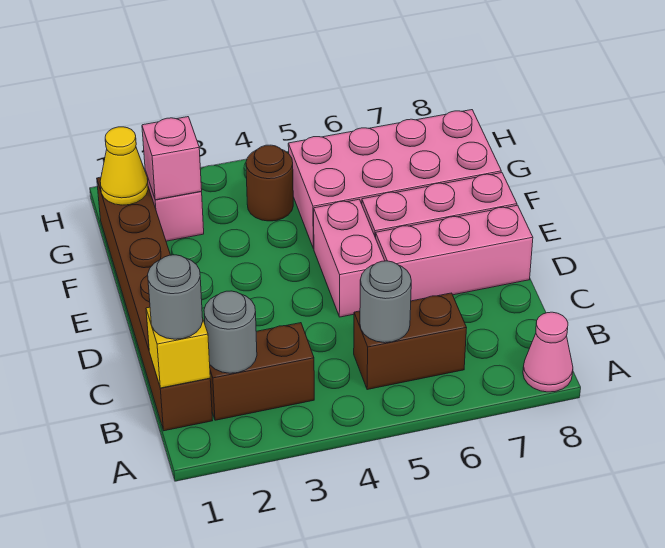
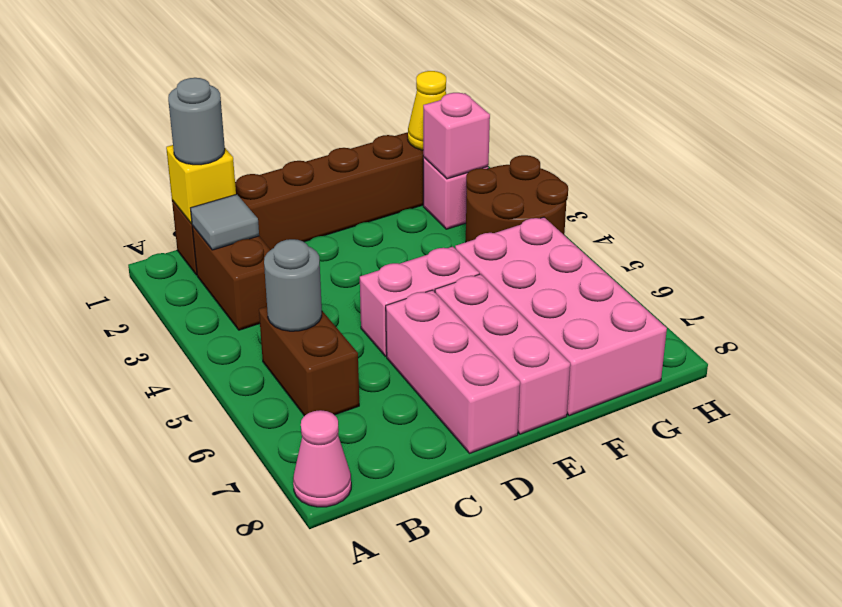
grey round brick B2 level 2 -> grey tile B2 level 2
brown round brick G4 level 1 -> brown round brick G3:H4 level 1

